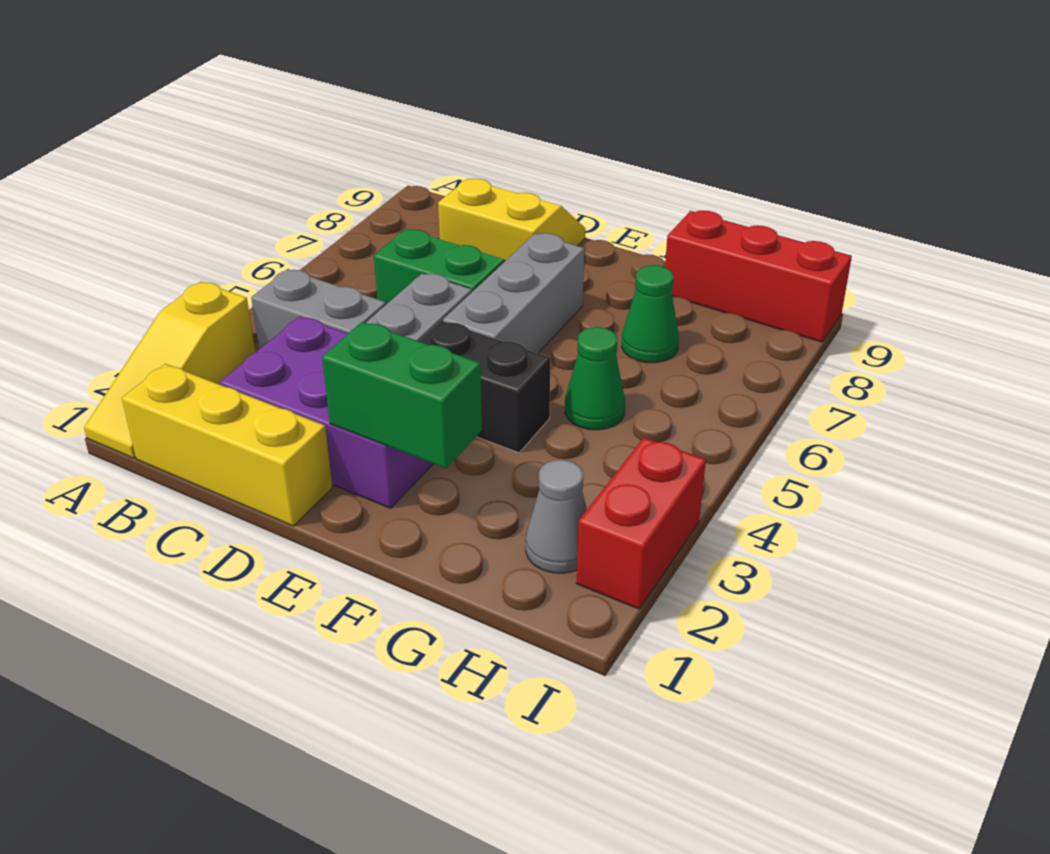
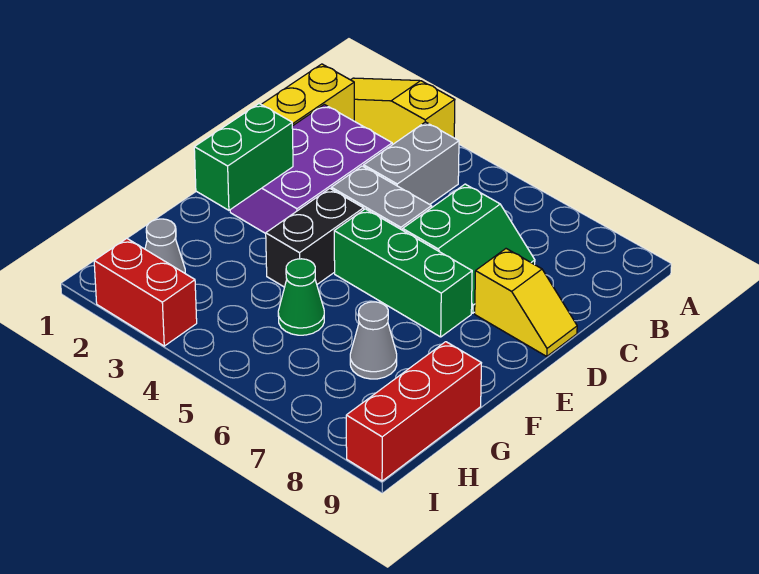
yellow slope C8:D9 level 1 top 8 -> yellow slope D8:D9 level 1 top 8
grey brick E5:E7 level 1 -> green brick E5:E7 level 1
green cone G7 level 1 -> grey cone G7 level 1

